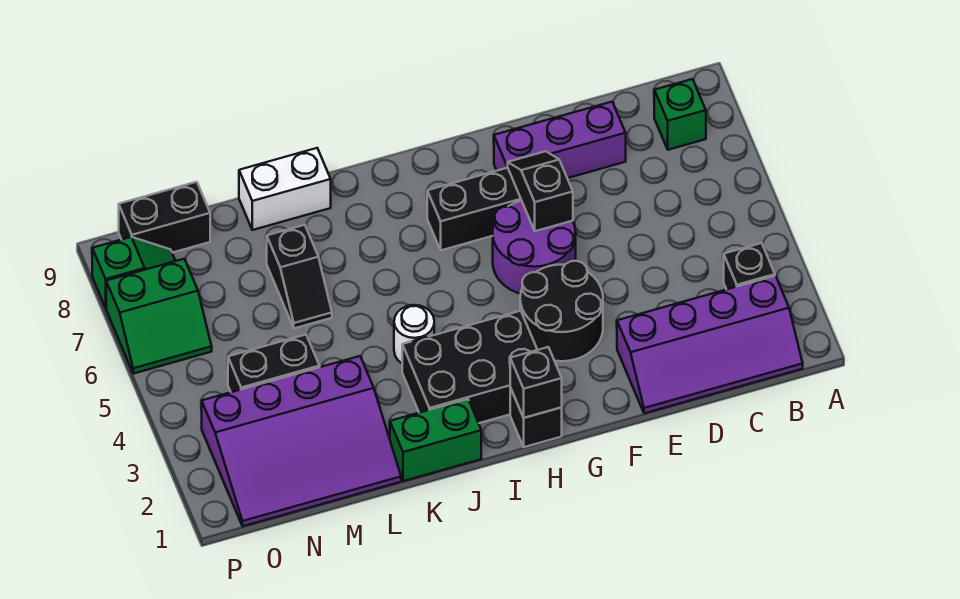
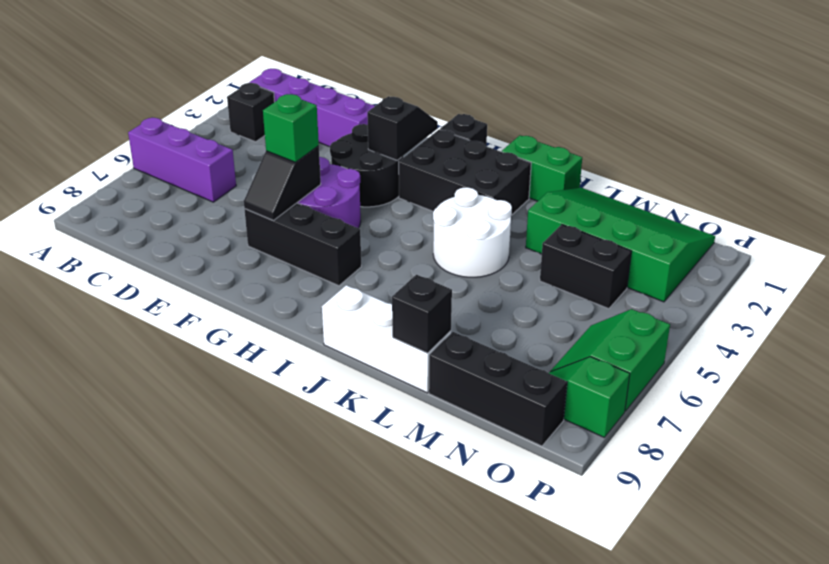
green brick B8 level 1 -> green brick F6 level 3
purple brick D8:F8 level 1 -> purple brick A6:C6 level 1
black brick H1 level 2 -> black brick L9 level 2
white round brick J4 level 1 -> white round brick J4:K5 level 1
white brick K9:L9 level 1 -> white brick J9:L9 level 1
purple slope L1:O3 level 1 top 3 -> green slope L1:O3 level 1 top 3
black slope L6:L7 level 1 top 7 -> black slope G2:G3 level 2 top 3
black brick N9:O9 level 1 -> black brick M9:O9 level 1
green slope O6:P7 level 1 top 7 -> green slope O6:P7 level 1 top P

